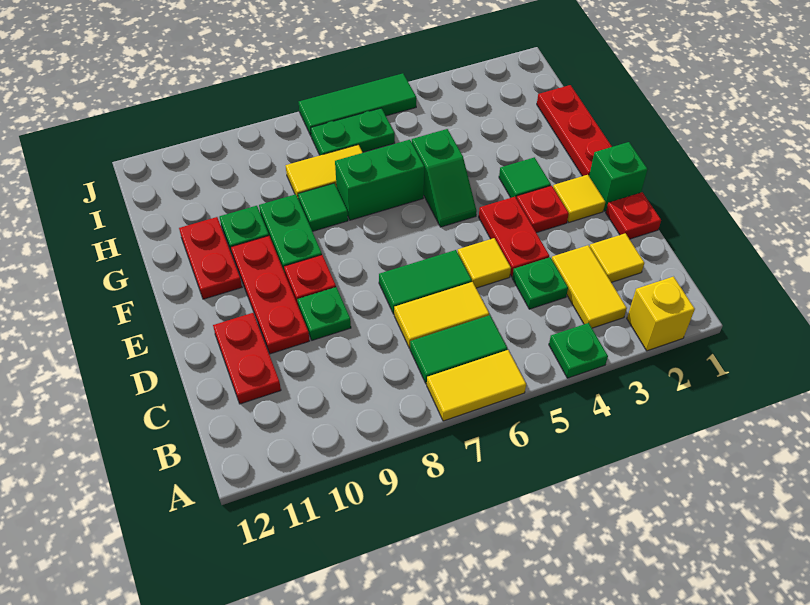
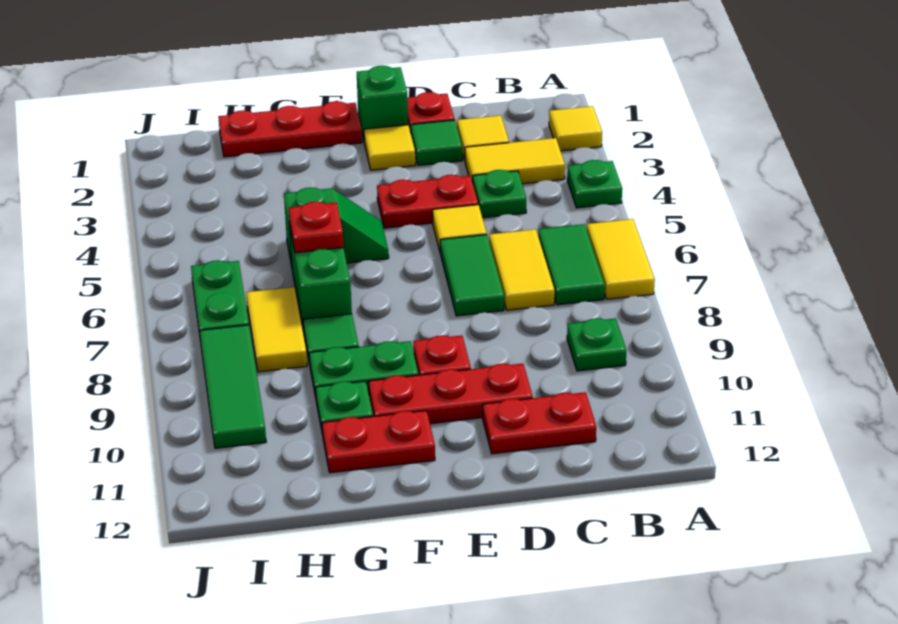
yellow brick A2 level 1 -> yellow tile A2 level 1
green plate D9 level 1 -> green plate B9 level 1
red plate E3 level 1 -> red plate G6 level 2
green tile F3 level 1 -> green tile D2 level 1
green tile J5:J7 level 1 -> green tile I8:I10 level 1

